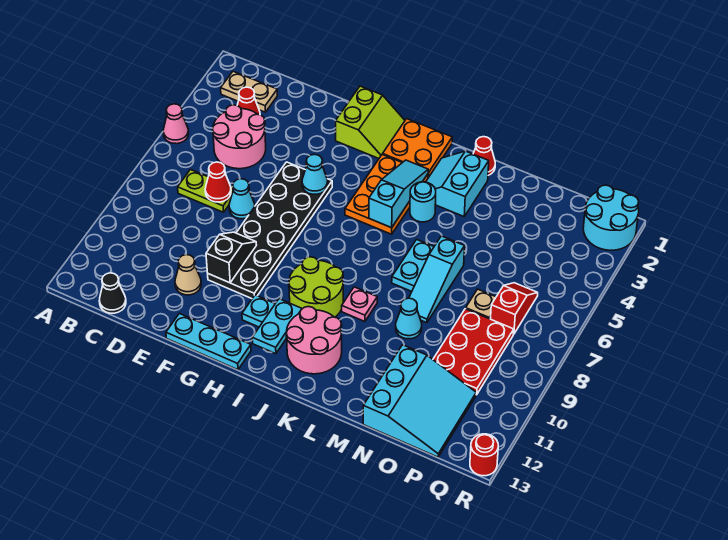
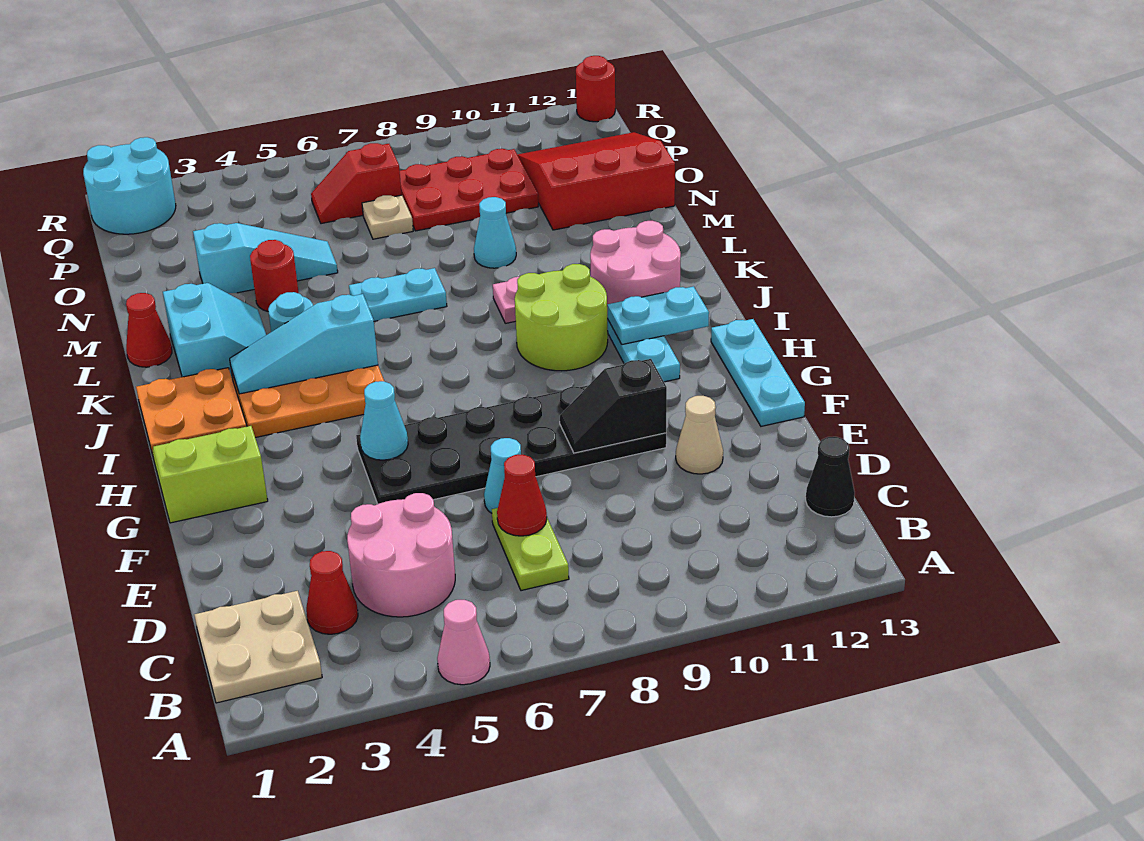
tan plate B2:C2 level 1 -> tan plate B1:C2 level 1
cyan slope K2:L3 level 1 top L -> cyan slope K2:L3 level 1 top 2
none -> red round brick M4 level 1
cyan slope M6:M8 level 1 top 6 -> cyan slope N3:N5 level 1 top 3
cyan slope N11:P13 level 1 top N -> red slope N11:P13 level 1 top N

